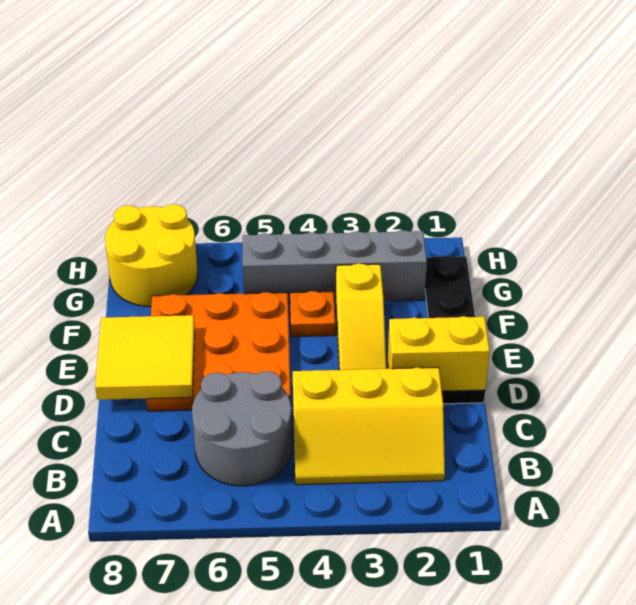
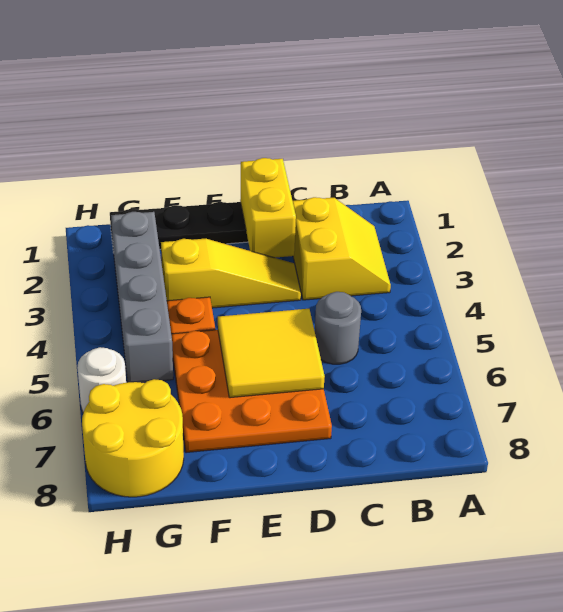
yellow slope B2:C4 level 1 top C -> yellow slope B2:C3 level 1 top C
grey round brick B5:C6 level 1 -> grey round brick C5 level 1
yellow tile D7:E8 level 2 -> yellow tile D5:E6 level 2
none -> white round brick H6 level 1

